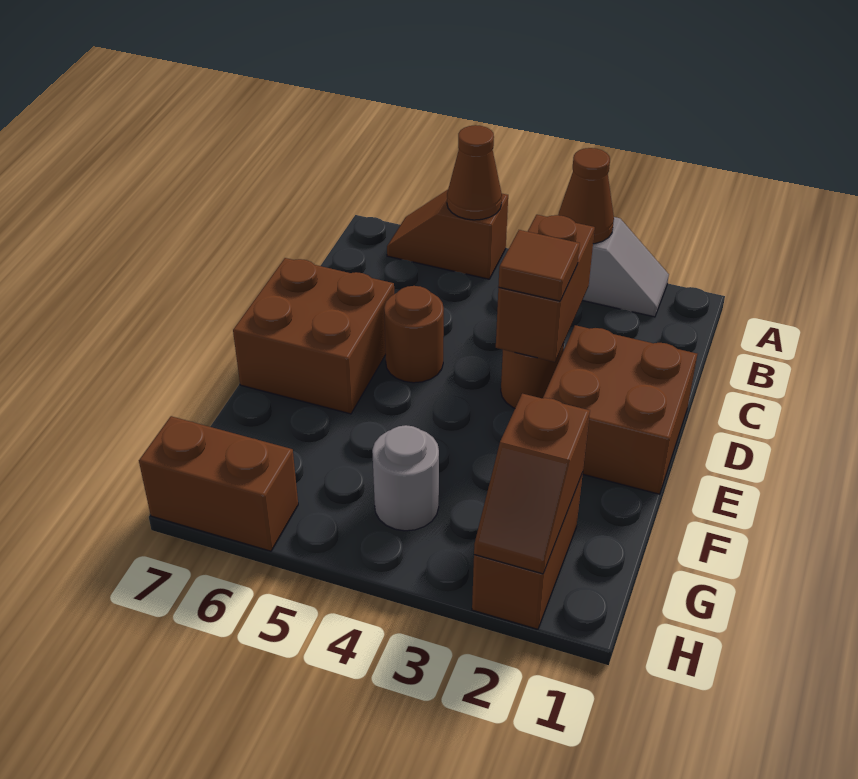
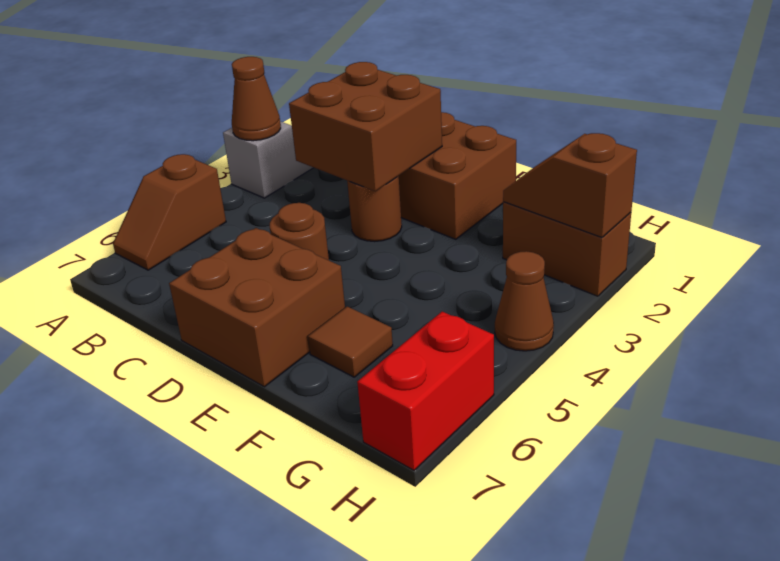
brown cone A5 level 2 -> brown cone H4 level 1
brown brick C3:D3 level 2 -> brown brick C2:D3 level 2
brown tile D3 level 3 -> brown tile F6 level 1
brown slope G2:H2 level 2 top G -> brown slope G2:H2 level 2 top H
grey round brick G4 level 1 -> none
brown brick H6:H7 level 1 -> red brick H6:H7 level 1

